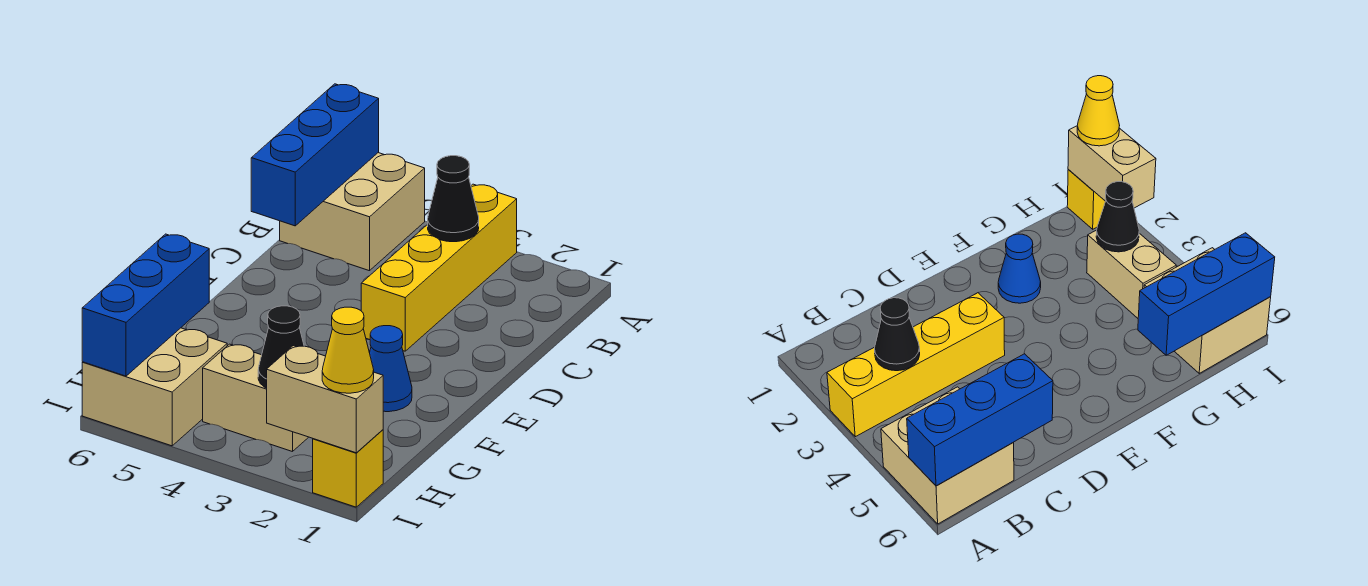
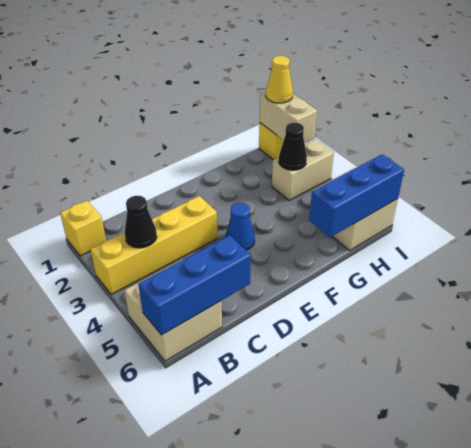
none -> yellow brick A1 level 1
blue cone F2 level 1 -> blue cone E4 level 1
tan brick H3:H4 level 1 -> tan brick H3:I3 level 1

